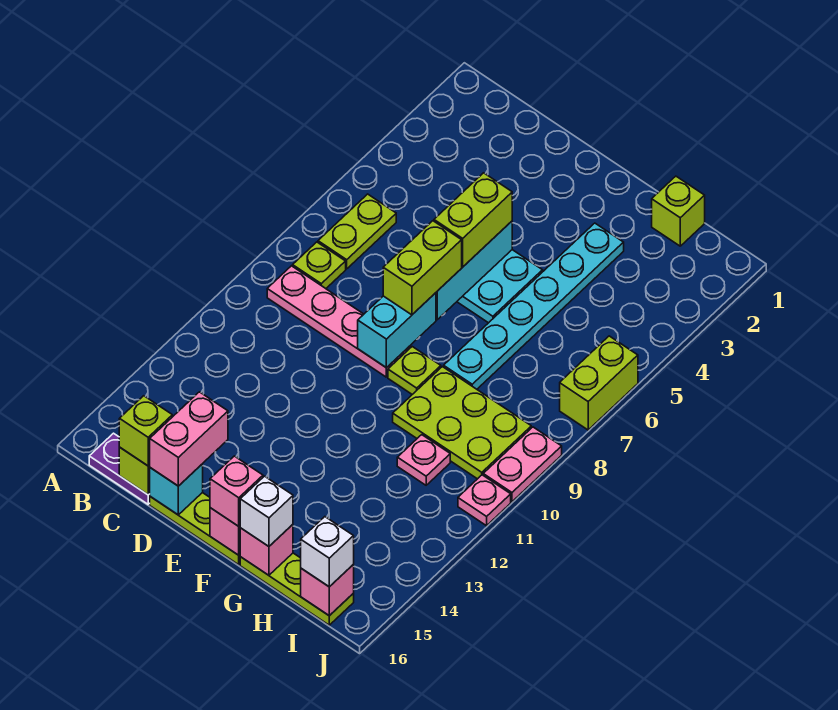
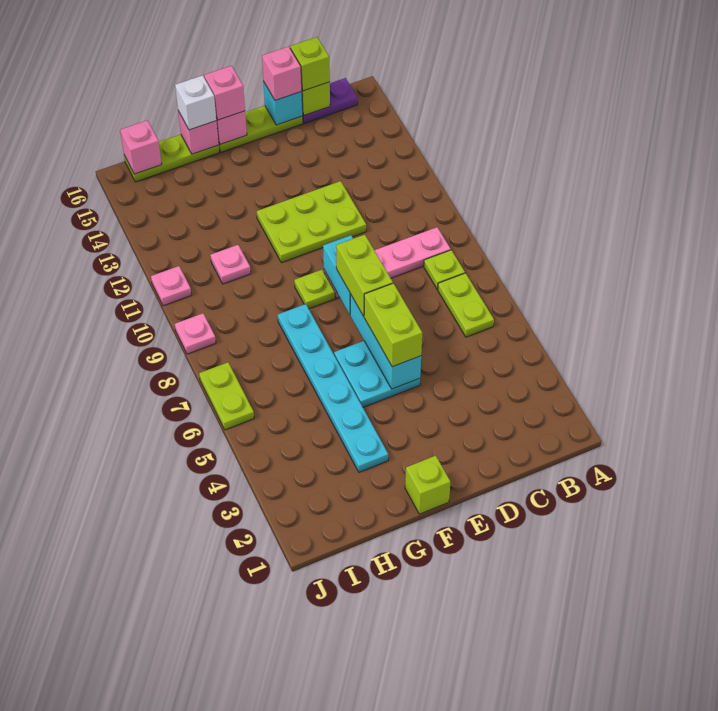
pink brick D15:D16 level 3 -> pink brick D16 level 3
lime plate G9:I10 level 1 -> lime plate D11:F12 level 1
lime brick H1 level 1 -> lime brick F1 level 1
white brick I16 level 3 -> none
lime brick J6:J7 level 1 -> lime plate J6:J7 level 1
pink plate J9:J10 level 1 -> pink plate J9 level 1

